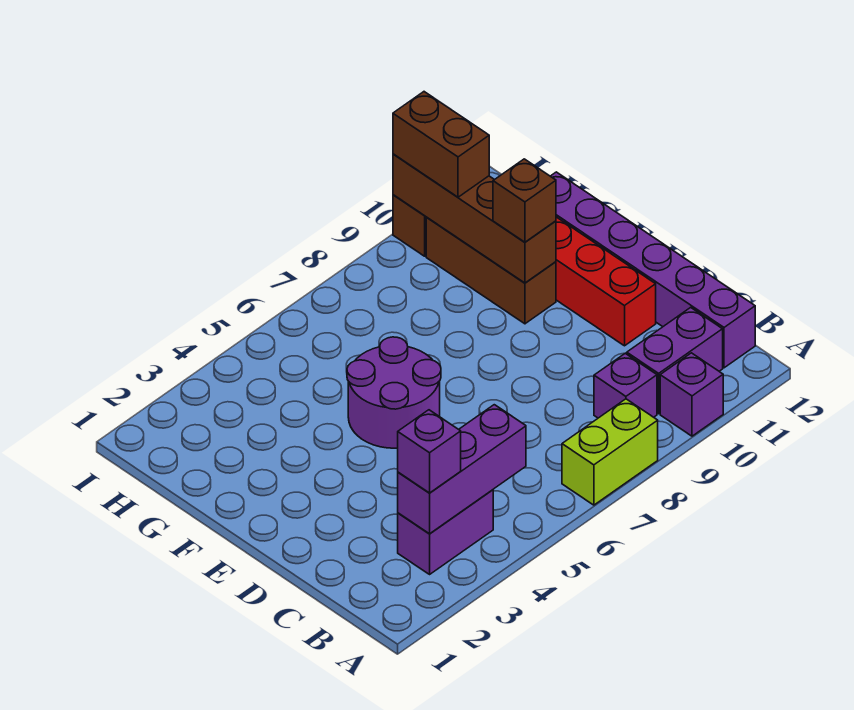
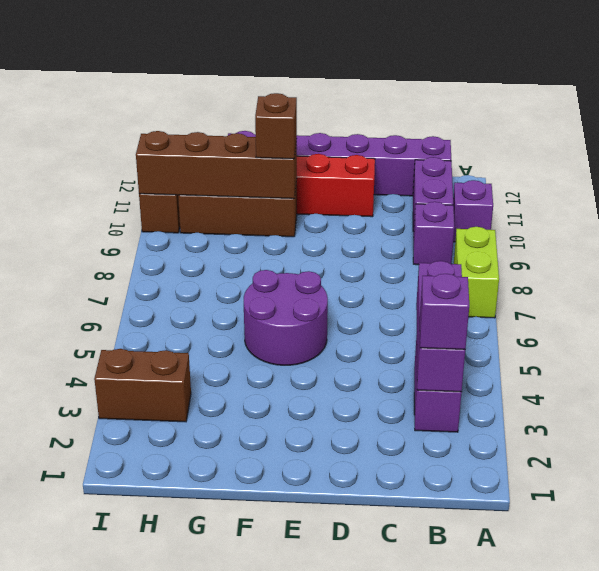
brown brick H10:I10 level 3 -> brown brick H3:I3 level 1

